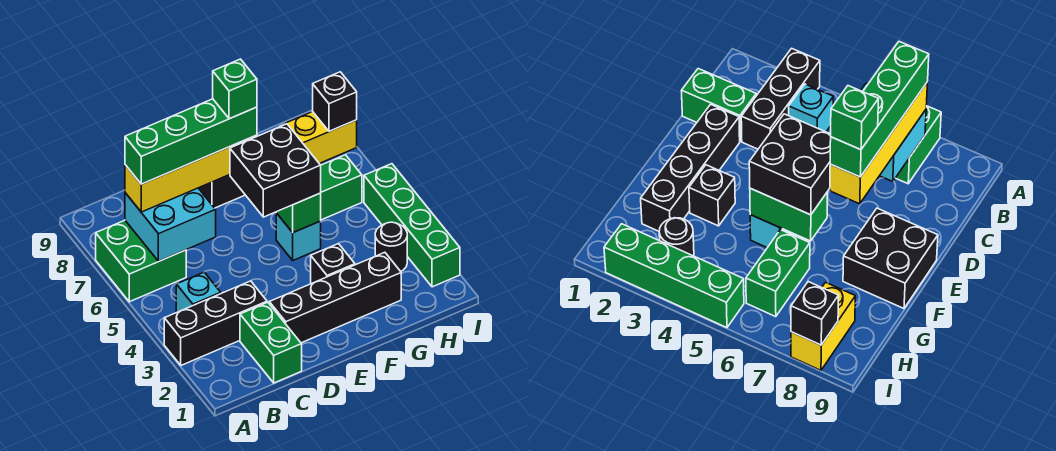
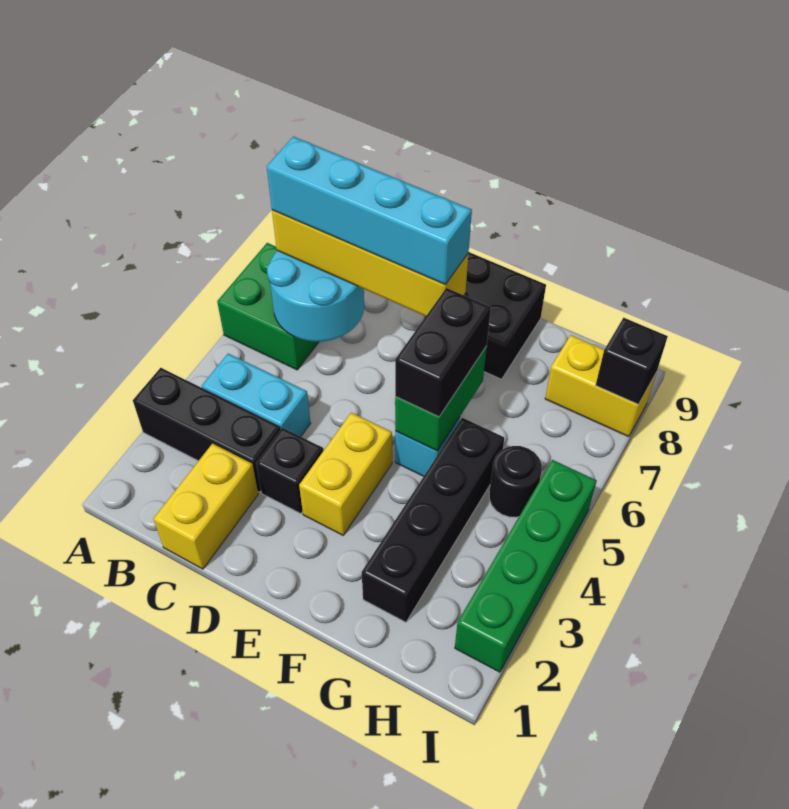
cyan brick B4 level 1 -> cyan brick B4:C4 level 1
cyan brick B6:C7 level 2 -> cyan round brick B6:C7 level 2
green brick B7:E7 level 4 -> cyan brick B7:E7 level 4
green brick C1:C2 level 1 -> yellow brick C1:C2 level 1
black brick D2:G2 level 1 -> black brick G2:G5 level 1
none -> yellow brick E3:E4 level 1
black brick E5:F6 level 3 -> black brick F5:F6 level 3
green brick E7 level 5 -> none
black brick F3 level 1 -> black brick D3 level 1
green brick G6:H6 level 1 -> none
black round brick H3 level 1 -> black round brick H5 level 1

